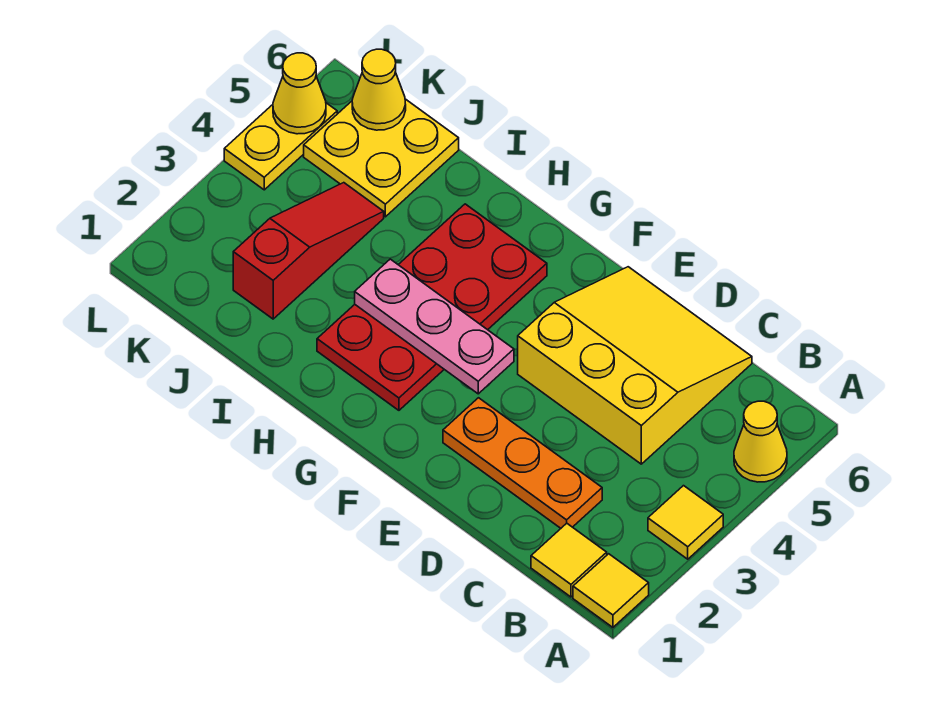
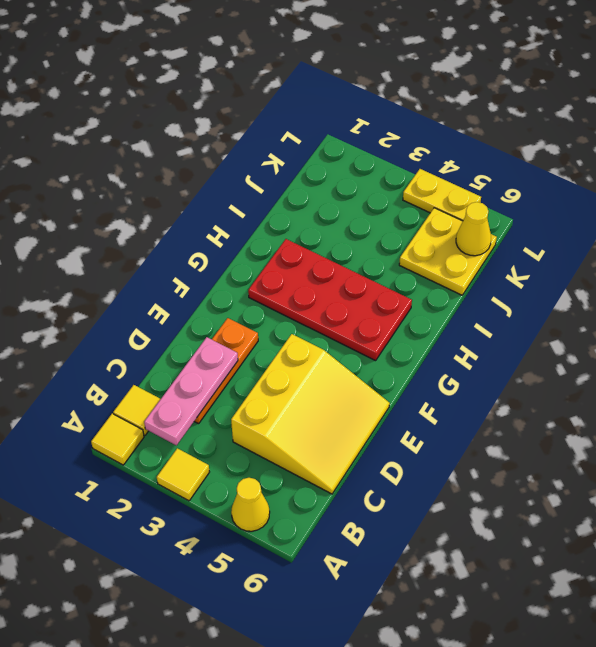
pink plate F3:H3 level 2 -> pink plate B2:D2 level 2
red slope J2:J4 level 1 top 2 -> none
yellow cone L5 level 2 -> none

